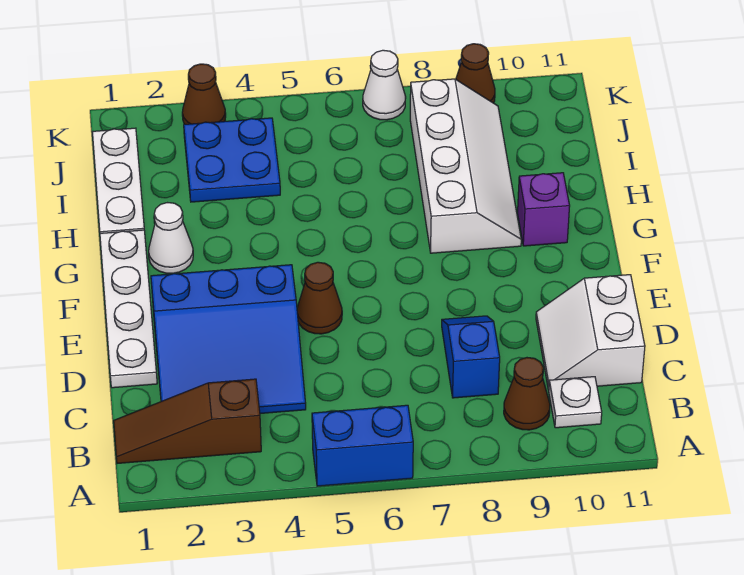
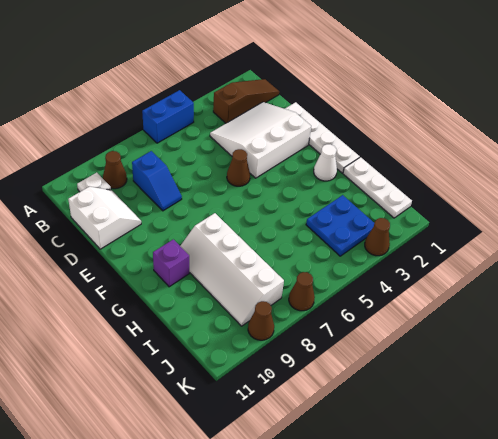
blue slope C2:E4 level 1 top E -> white slope C2:E4 level 1 top E
white cone K7 level 1 -> brown cone K7 level 1

